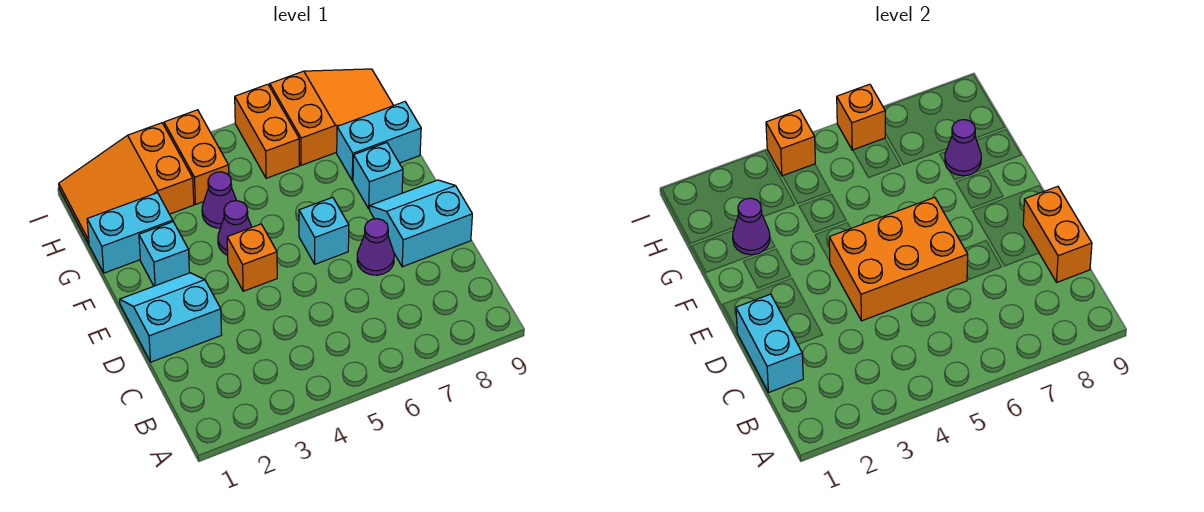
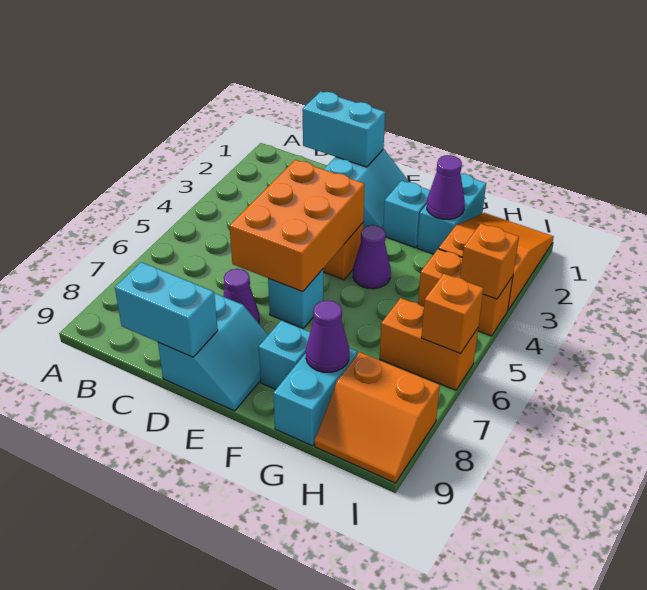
orange brick C9:D9 level 2 -> cyan brick C9:D9 level 2
purple cone G4 level 1 -> none
orange slope H7:I9 level 1 top 7 -> orange slope H8:I9 level 1 top 8

